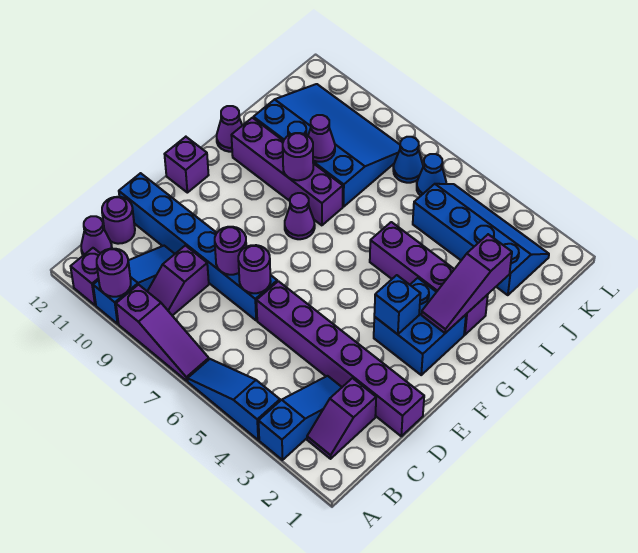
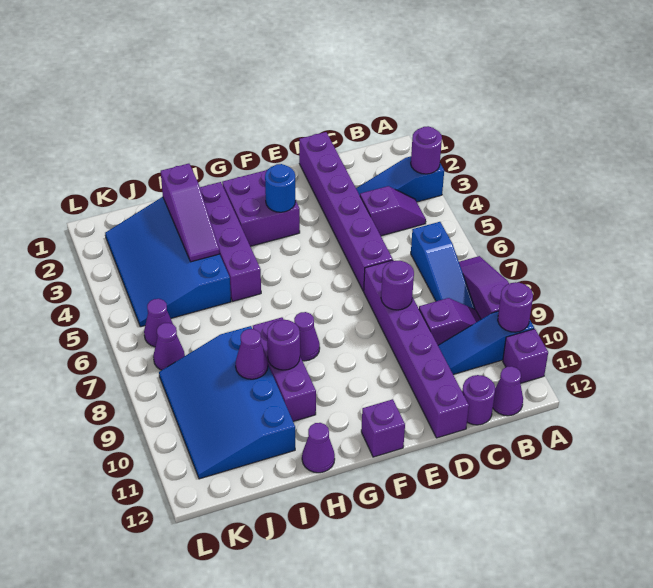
blue slope A4:A6 level 1 top 4 -> blue slope B6:B8 level 1 top 6
purple slope B2:C2 level 1 top C -> purple slope B4:C4 level 1 top C
blue brick D7:D12 level 1 -> purple brick D7:D12 level 1
purple round brick D7 level 2 -> purple round brick A3 level 2
blue brick F2:G3 level 1 -> purple brick F2:G3 level 1
blue brick F3 level 2 -> blue round brick F3 level 2
purple slope G2:I2 level 2 top I -> purple slope I2:I4 level 2 top 2
purple brick H8:H11 level 1 -> purple brick H8:H10 level 1
blue slope J2:K5 level 1 top J -> blue slope I2:K5 level 1 top I
blue cone K6 level 1 -> purple cone K6 level 1
blue cone K7 level 1 -> purple cone K7 level 1

